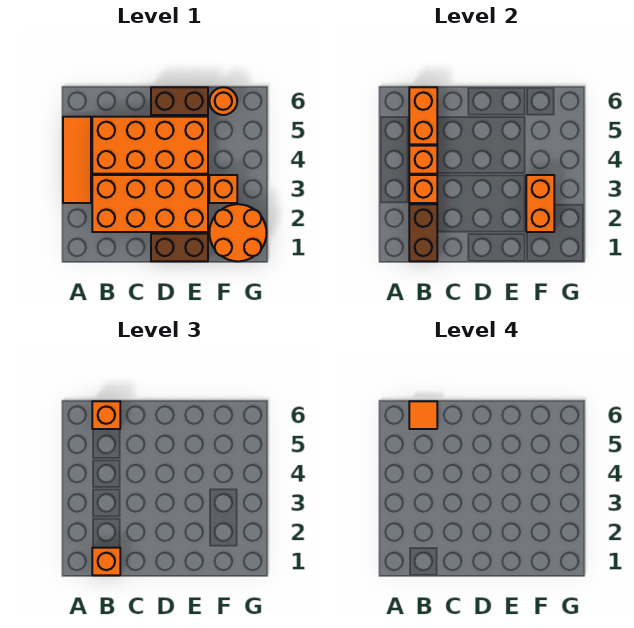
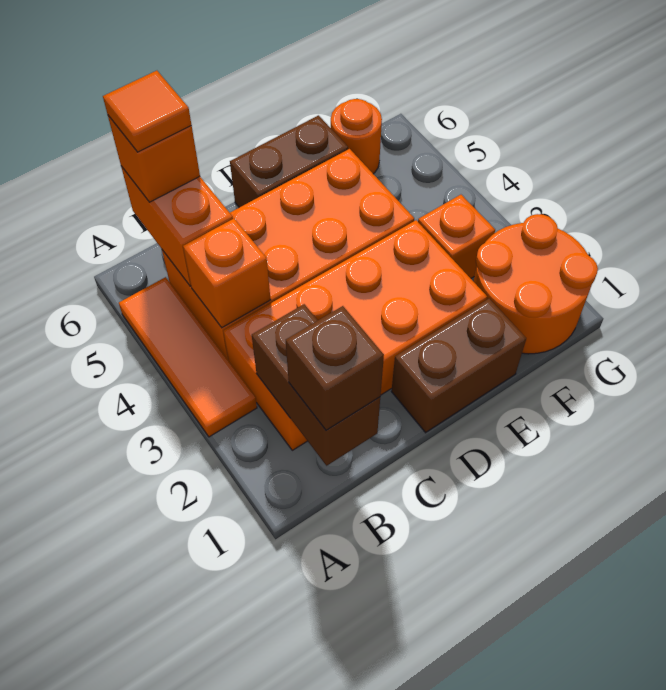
orange brick B1 level 3 -> brown brick B1 level 3
orange brick B3 level 2 -> none
orange brick F2:F3 level 2 -> none

